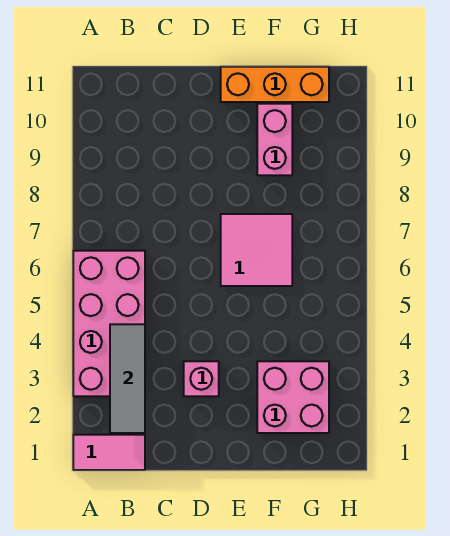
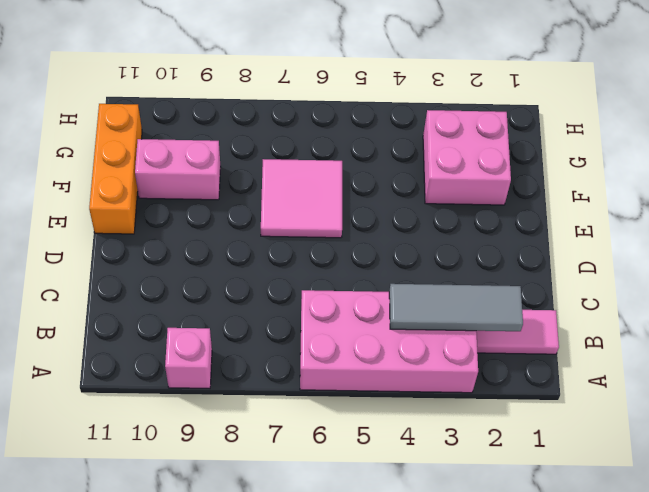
pink tile A1:B1 level 1 -> pink tile B1:B2 level 1
pink brick D3 level 1 -> pink brick A9 level 1

